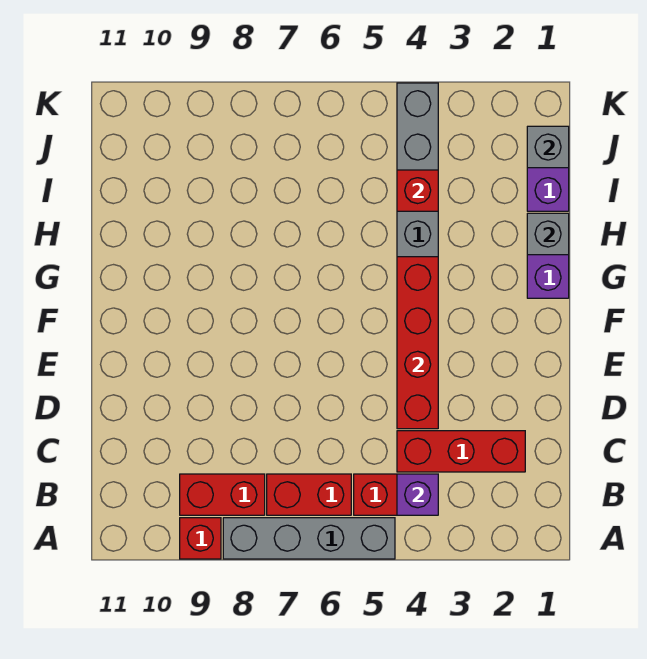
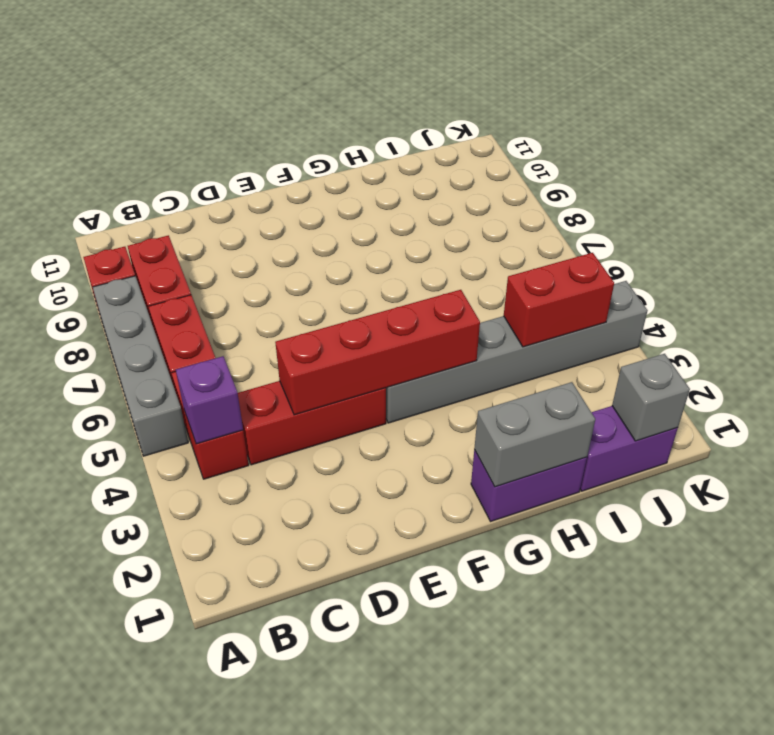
red brick C2:C4 level 1 -> red brick C4:E4 level 1
grey brick H1 level 2 -> grey brick G1:H1 level 2
red brick I4 level 2 -> red brick I4:J4 level 2

